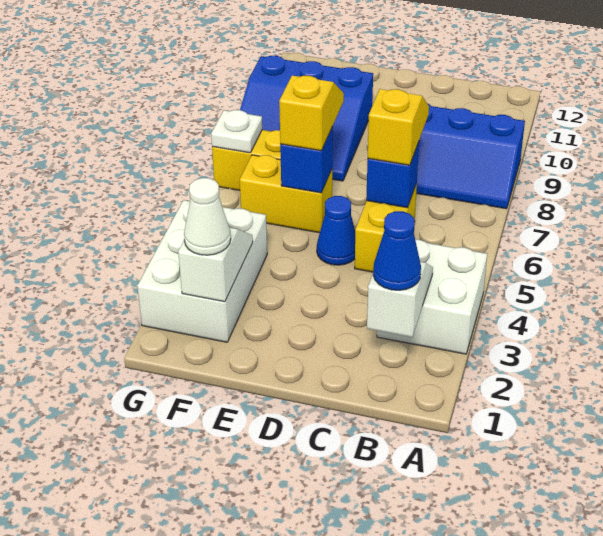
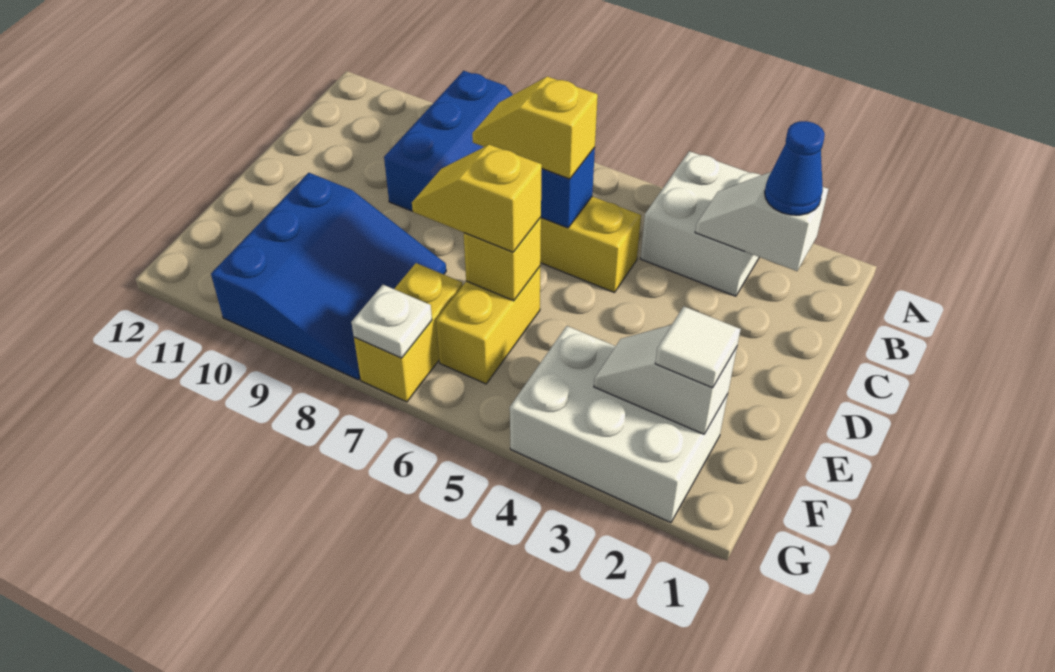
blue cone D5 level 1 -> none
blue brick E6 level 2 -> yellow brick E6 level 2
white cone F2 level 3 -> white tile F2 level 3

